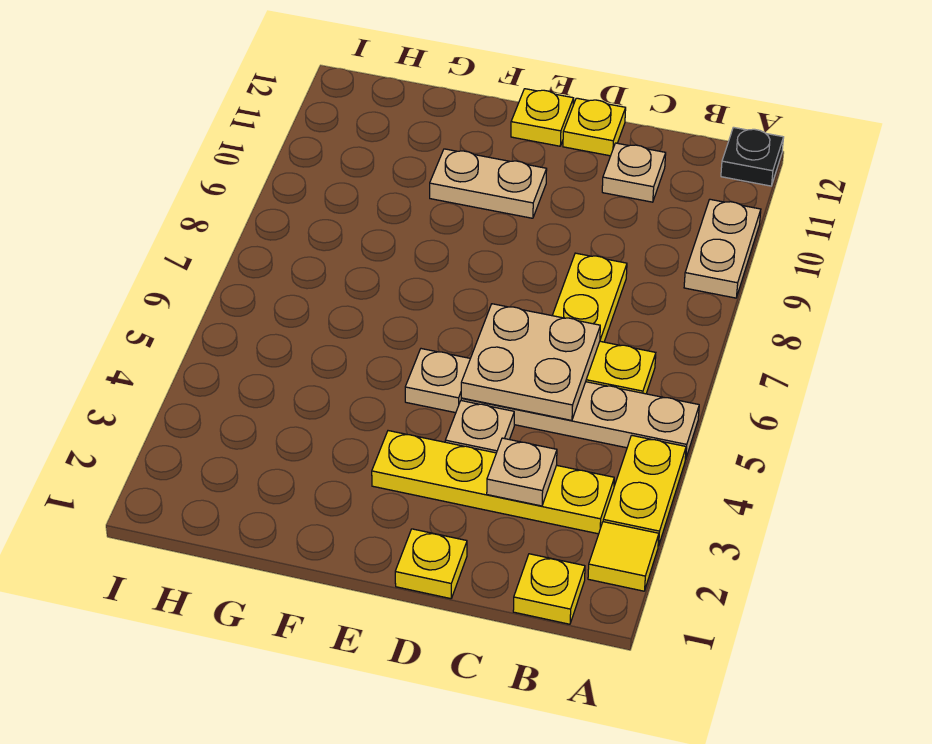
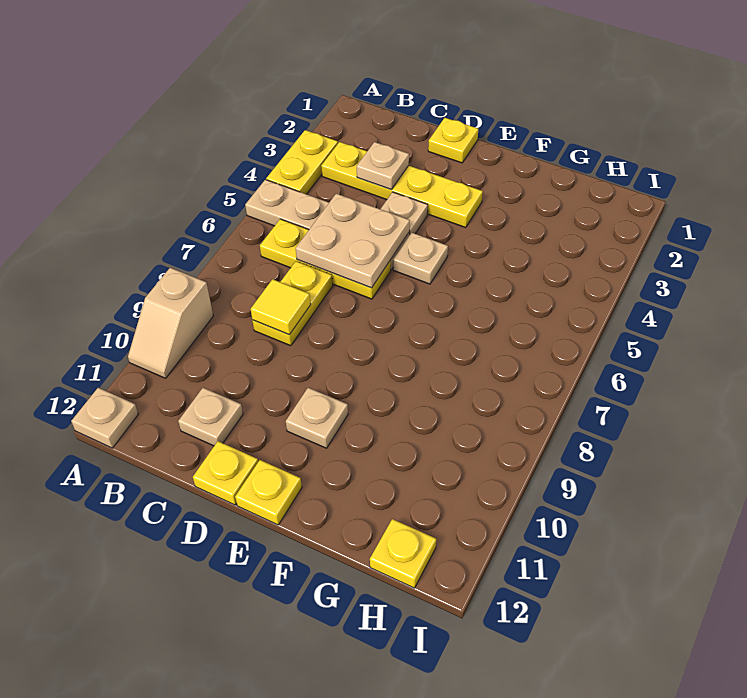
yellow tile A2 level 1 -> yellow tile C8 level 2
tan plate A9:A10 level 1 -> tan slope A9:A10 level 1 top 9
black plate A12 level 1 -> tan plate A12 level 1
yellow plate B1 level 1 -> yellow plate H12 level 1
tan plate E10:F10 level 1 -> tan plate E10 level 1

